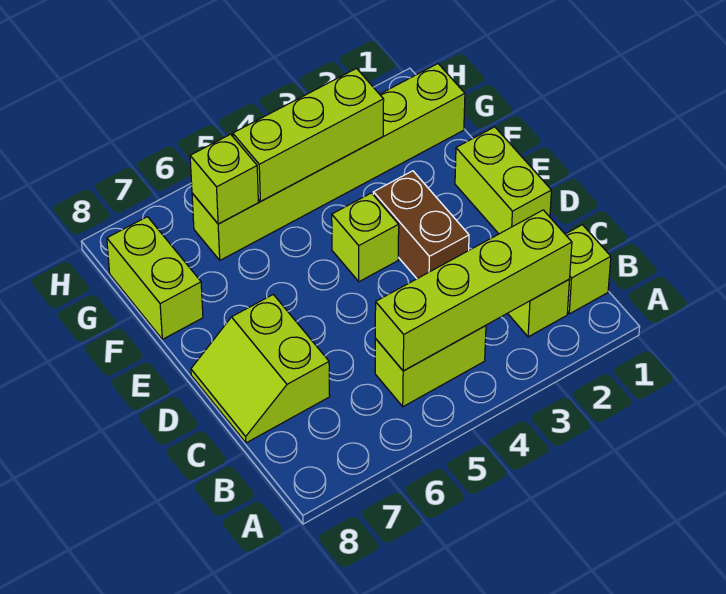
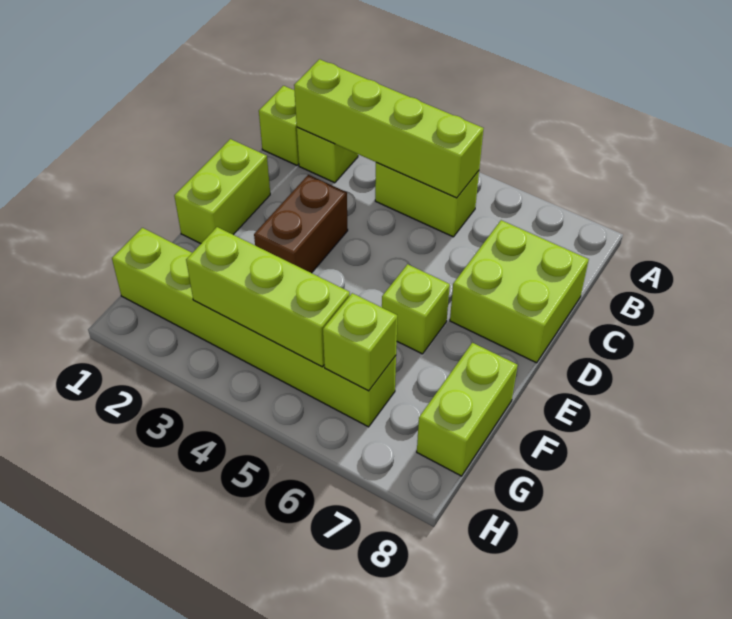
lime slope C7:D8 level 1 top 7 -> lime brick C7:D8 level 1
lime brick E4 level 1 -> lime brick E6 level 1

